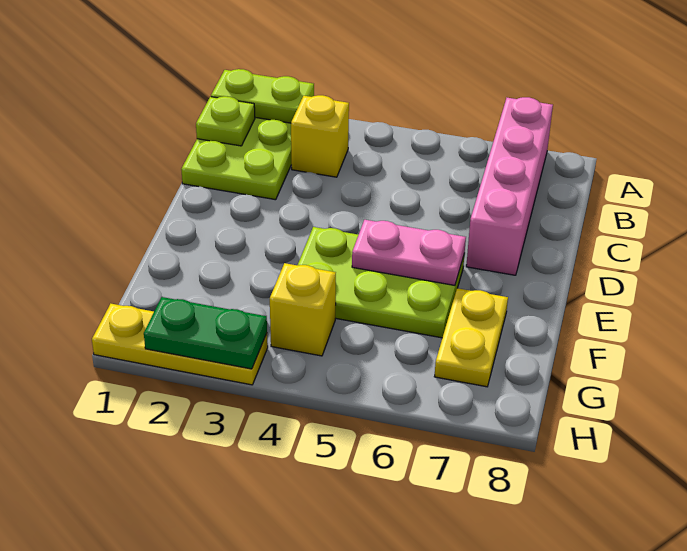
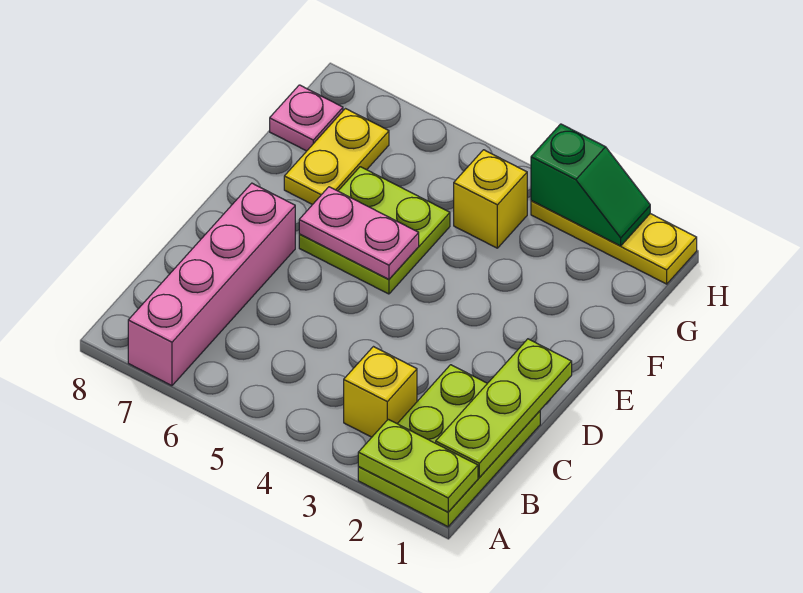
lime plate B1 level 2 -> lime plate B1:D1 level 2
lime plate E4:F6 level 1 -> lime plate E5:F6 level 1
none -> pink plate G8 level 1
green plate H2:H3 level 2 -> green slope H2:H3 level 2 top 3

